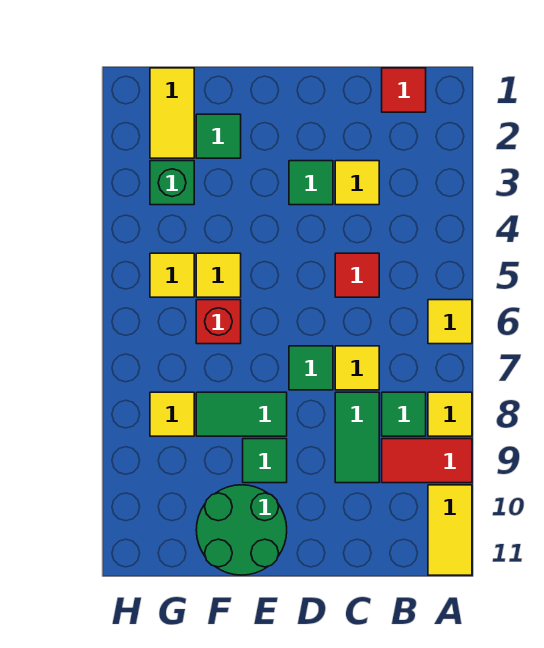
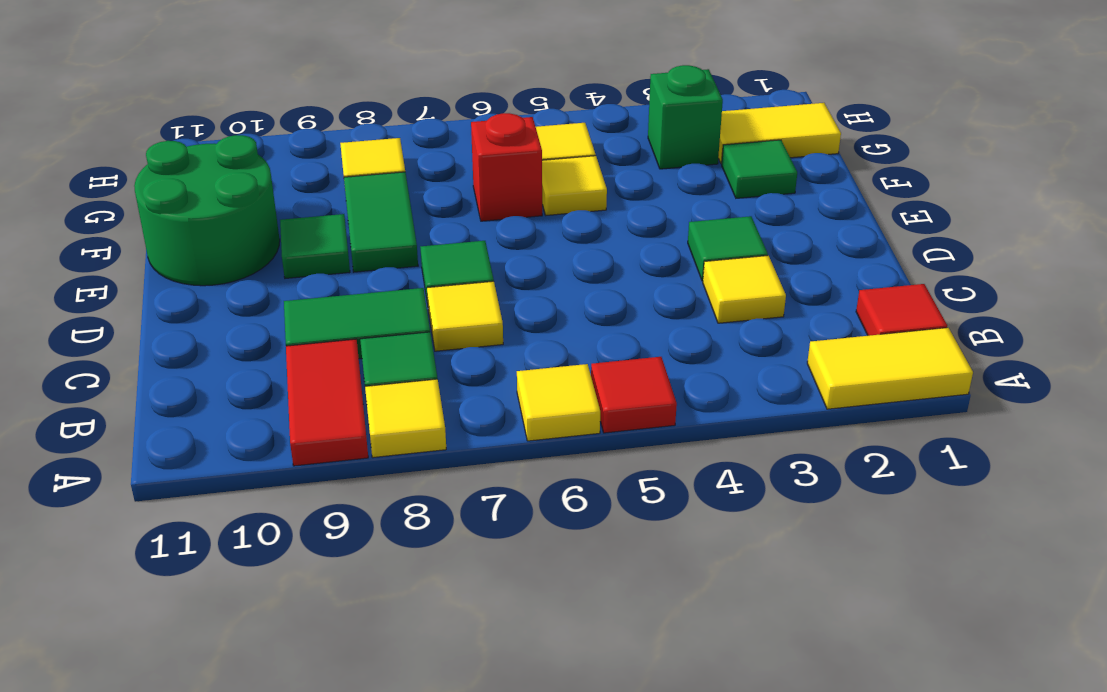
yellow tile A10:A11 level 1 -> yellow tile A1:A2 level 1
red tile C5 level 1 -> red tile A5 level 1

